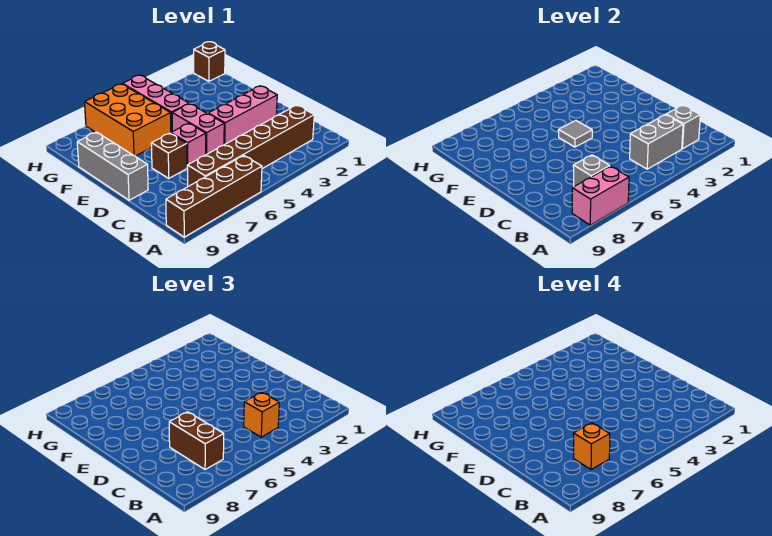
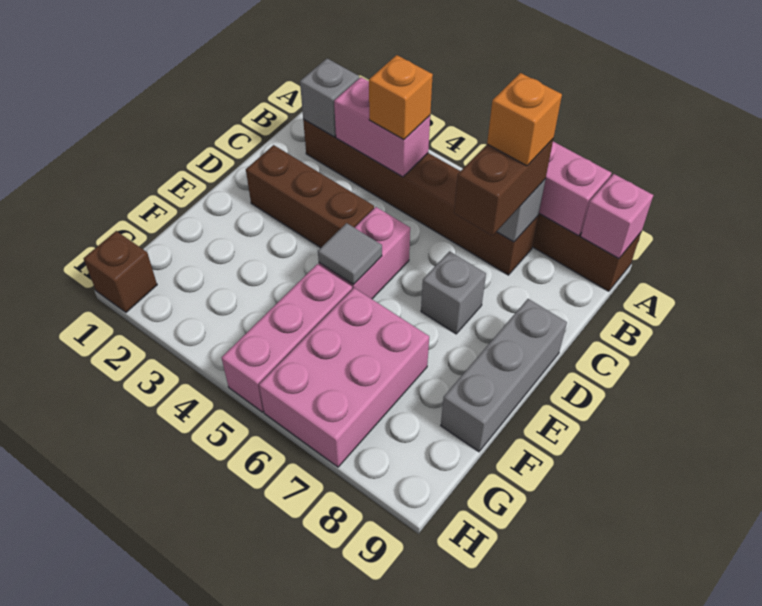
grey brick B3:B4 level 2 -> pink brick B3:B4 level 2
pink brick D2:D4 level 1 -> brown brick D2:D4 level 1
pink brick D6 level 1 -> pink brick A9 level 2
brown brick D7 level 1 -> grey brick D7 level 1
orange brick F6:H7 level 1 -> pink brick F6:H7 level 1

